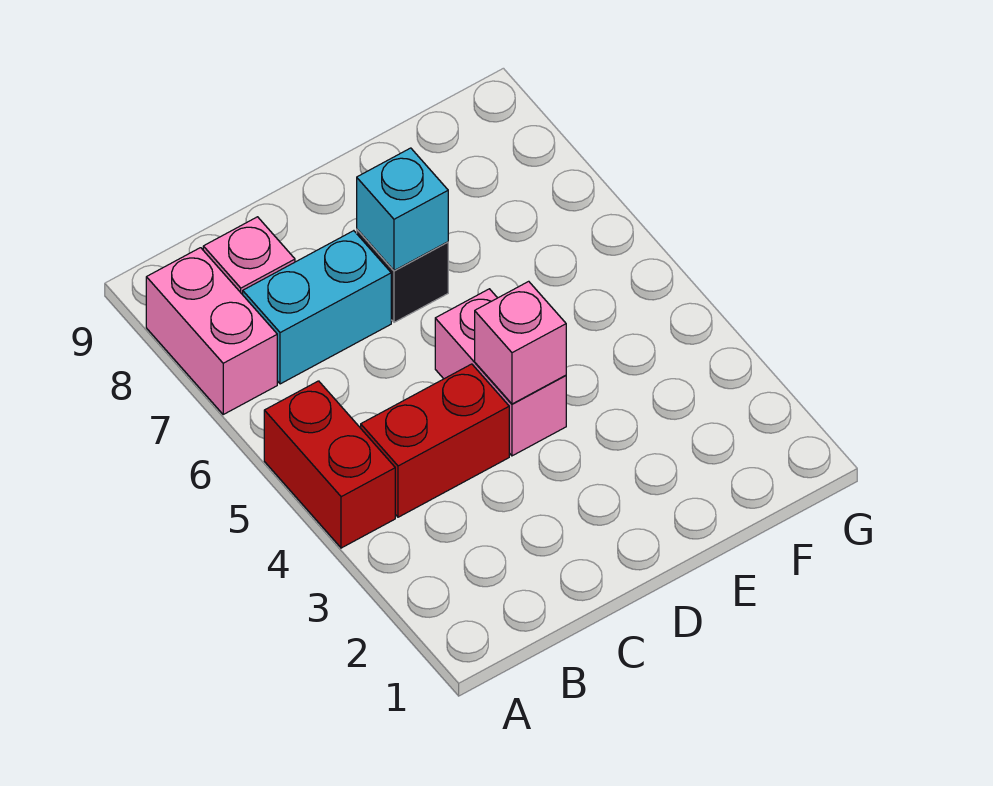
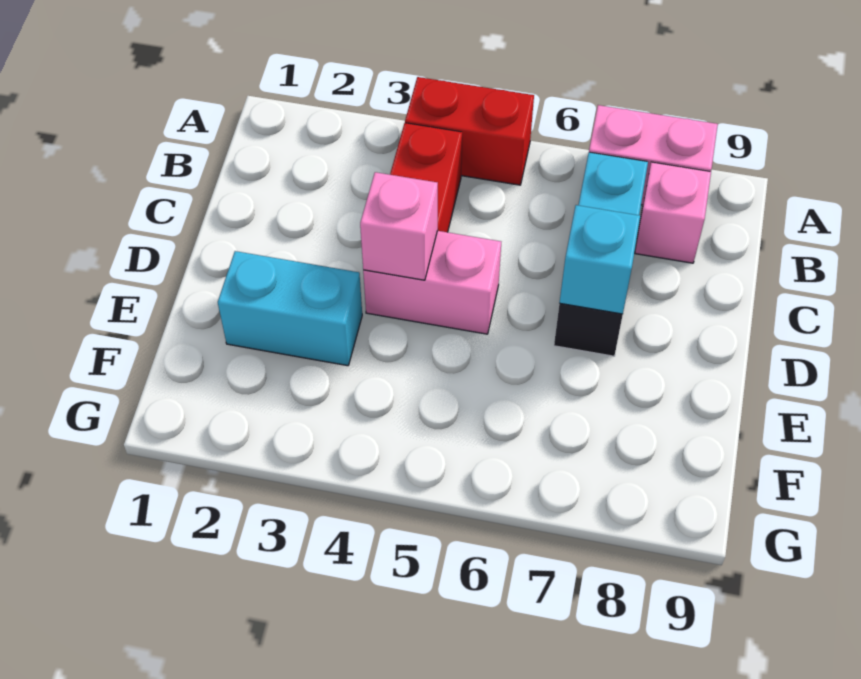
none -> cyan brick E2:E3 level 1

